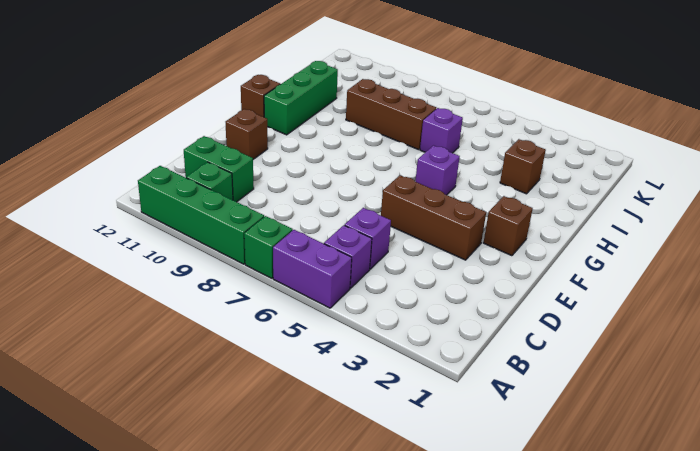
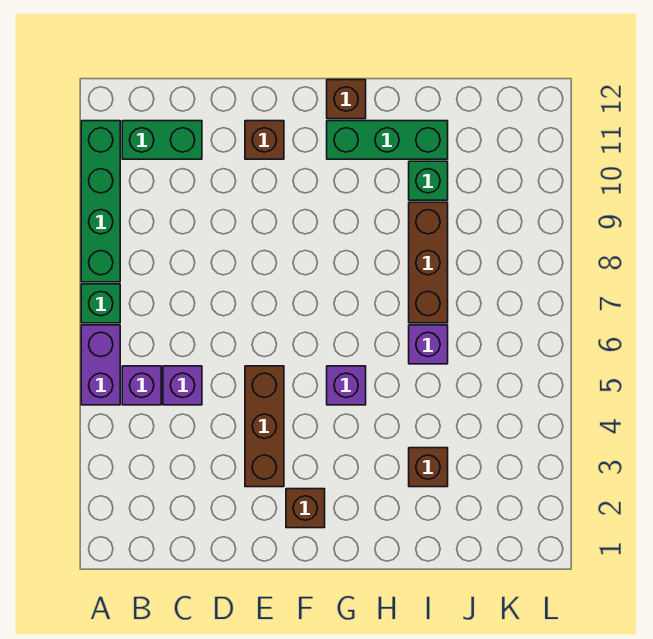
green brick B10 level 1 -> green brick I10 level 1
green brick C10:C11 level 1 -> green brick B11:C11 level 1

